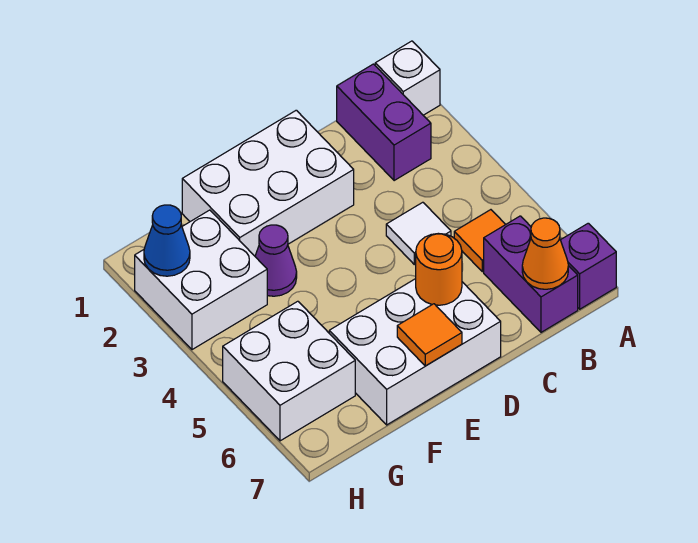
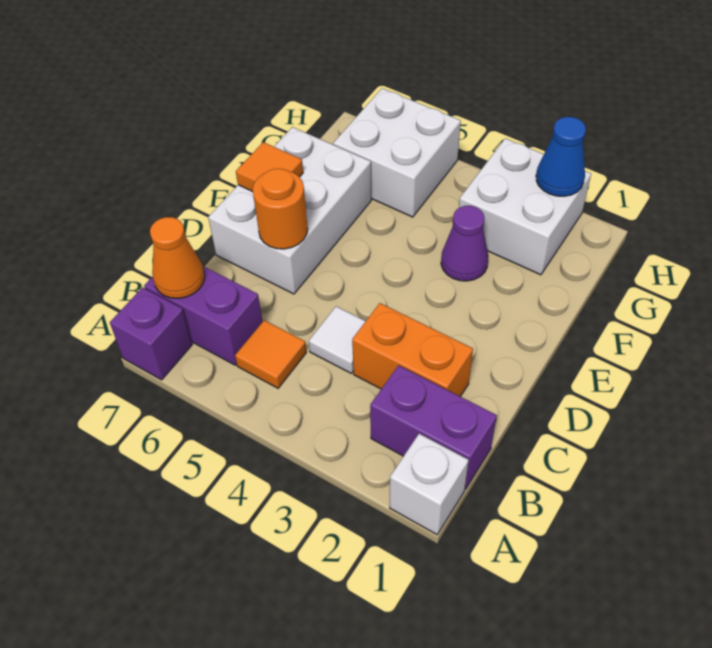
none -> orange brick C2:C3 level 1
white brick D1:F2 level 1 -> none

